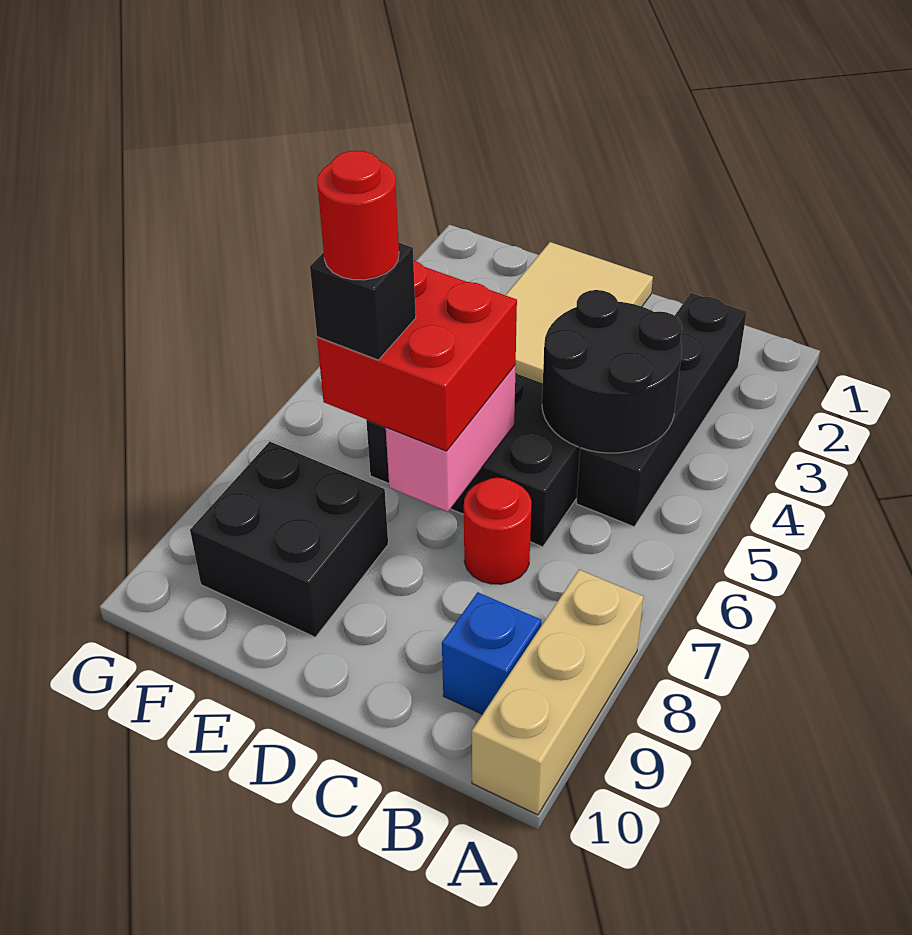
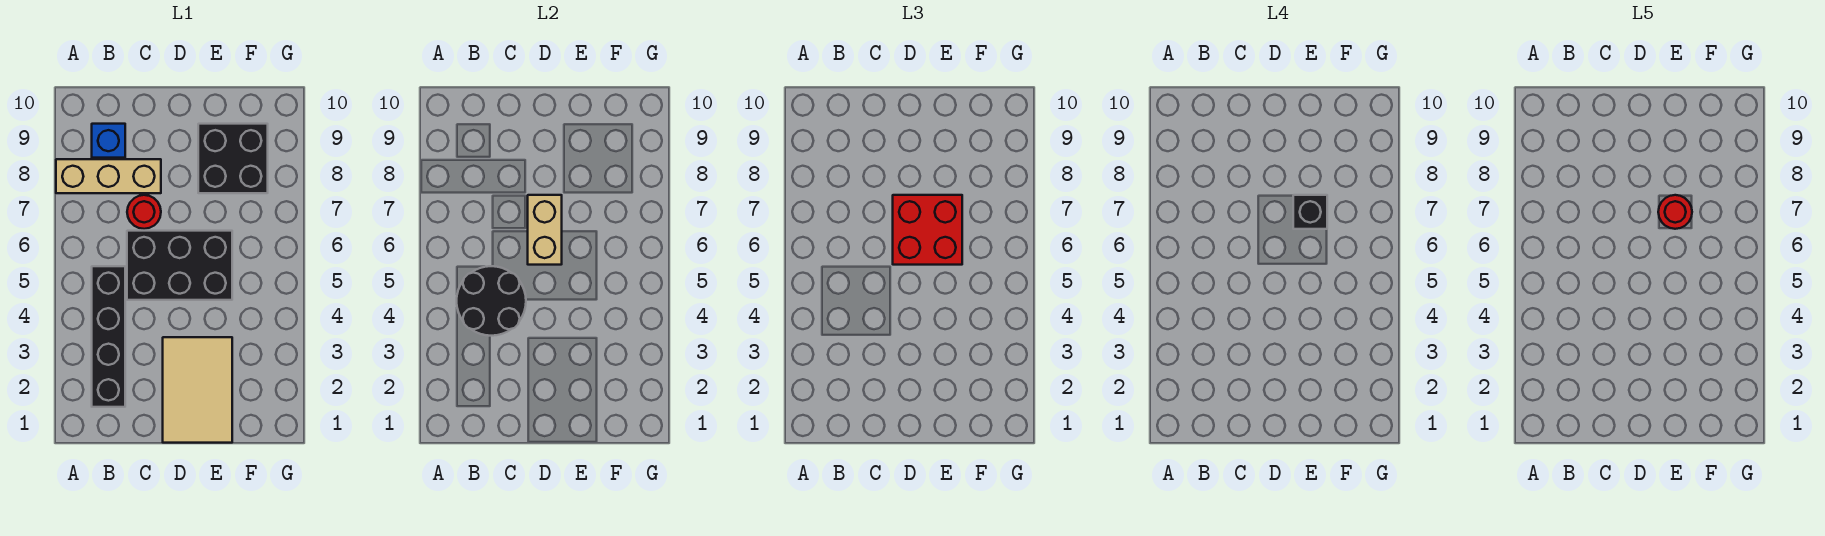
tan brick A8:A10 level 1 -> tan brick A8:C8 level 1
pink brick D6:D7 level 2 -> tan brick D6:D7 level 2

